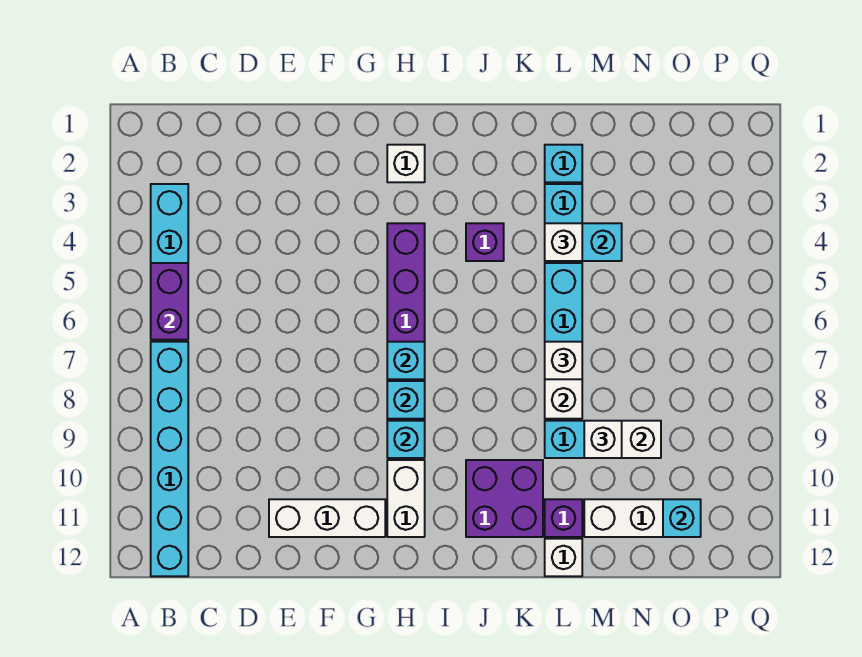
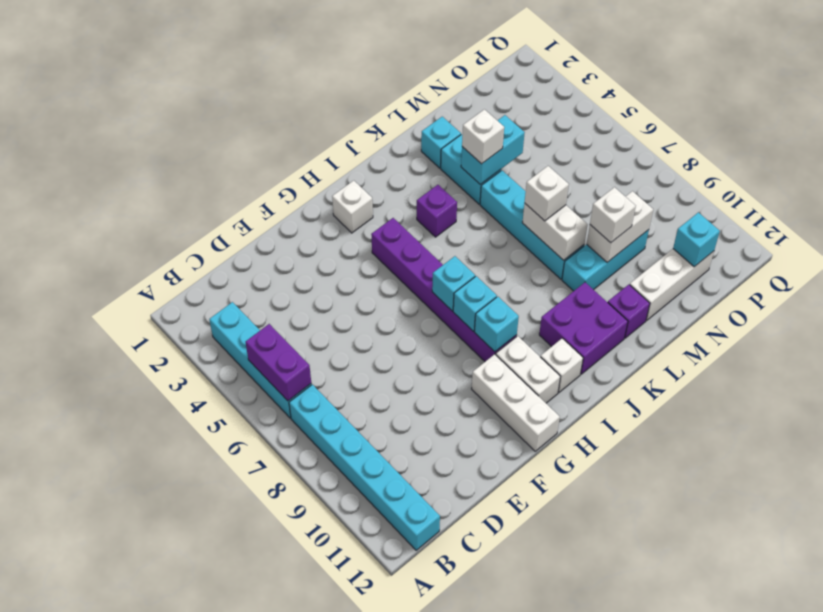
white brick E11:G11 level 1 -> white brick G10:G12 level 1
white brick L12 level 1 -> white brick I11 level 1

